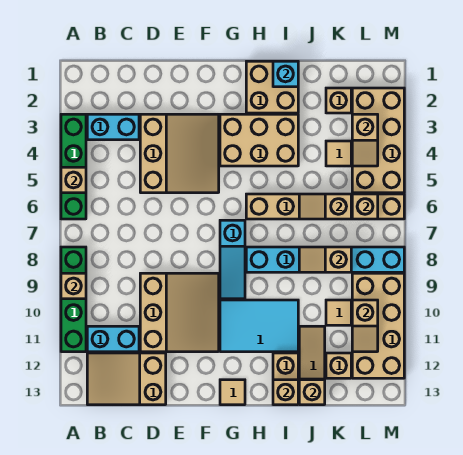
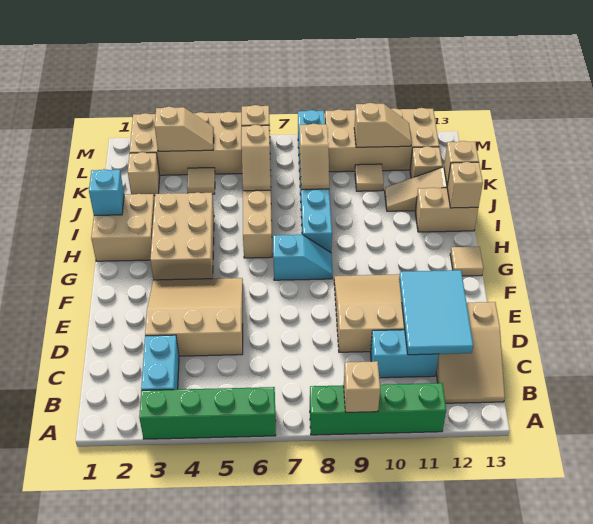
tan brick A5 level 2 -> none
cyan brick B11:C11 level 1 -> cyan brick C10:C11 level 1
cyan slope G7:G9 level 1 top 7 -> cyan slope G7:G8 level 1 top 7
cyan tile G10:I11 level 1 -> cyan tile C11:E12 level 2

